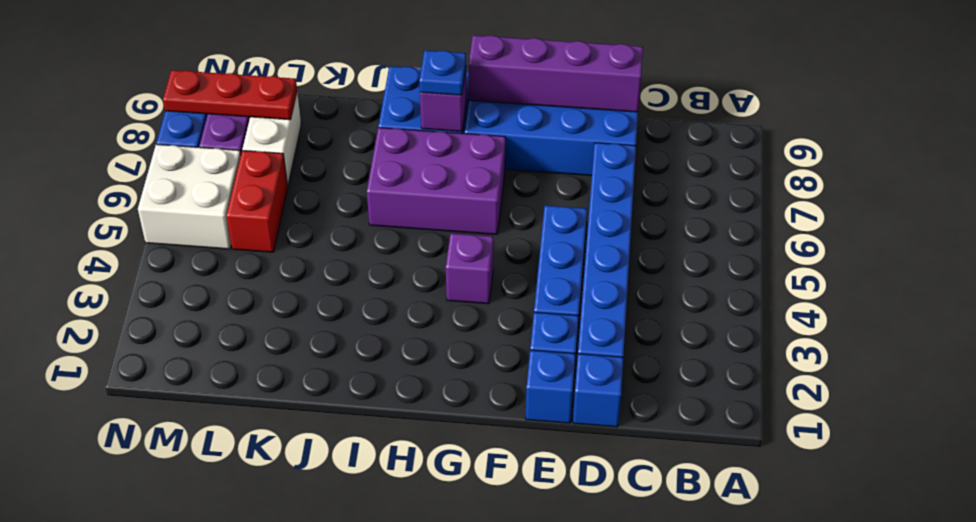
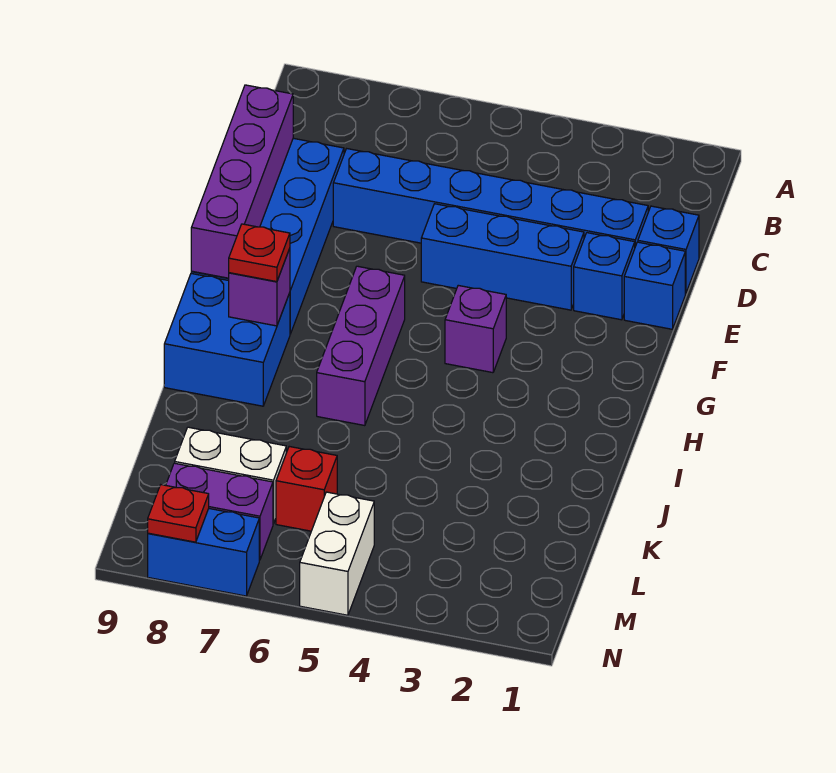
purple brick G6:I7 level 1 -> purple brick G6:I6 level 1
blue plate H8 level 3 -> red plate H8 level 3
red brick L5:L6 level 1 -> red brick L6 level 1
red plate L8:N8 level 2 -> red plate N8 level 2
white brick M5:N6 level 1 -> white brick M5:N5 level 1

